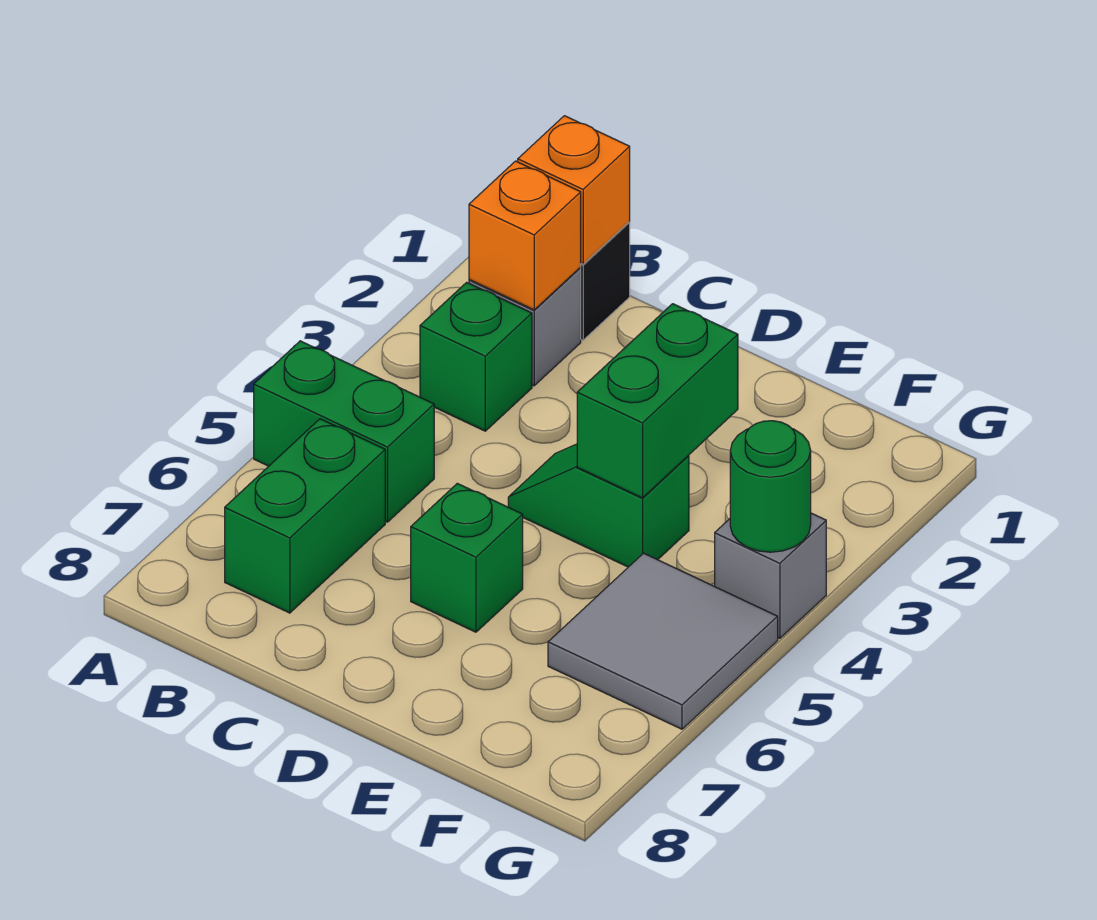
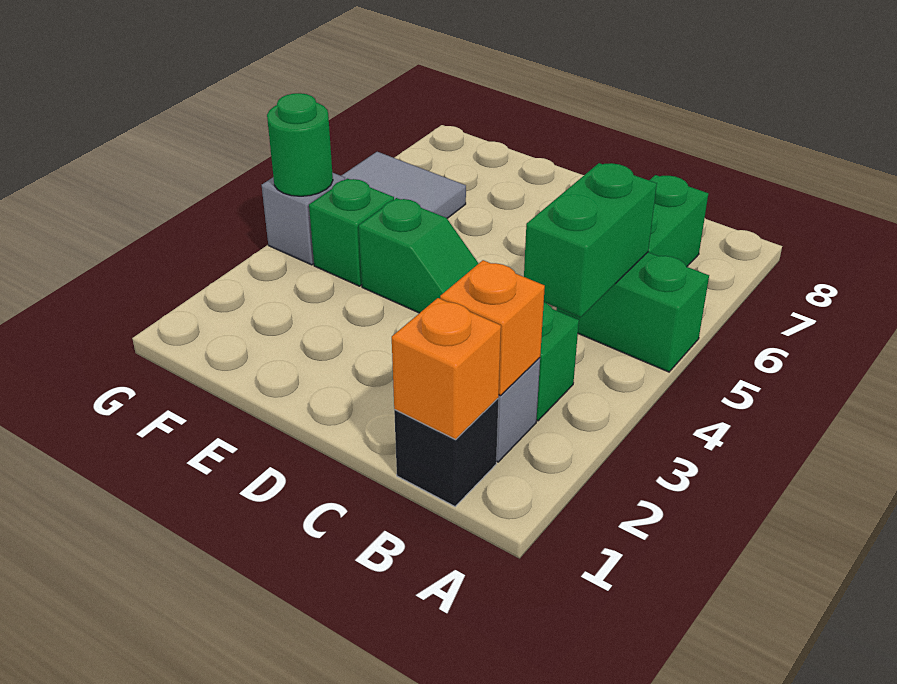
green brick D6 level 1 -> green brick F4 level 1
green brick E3:E4 level 2 -> green brick B4:B5 level 2

